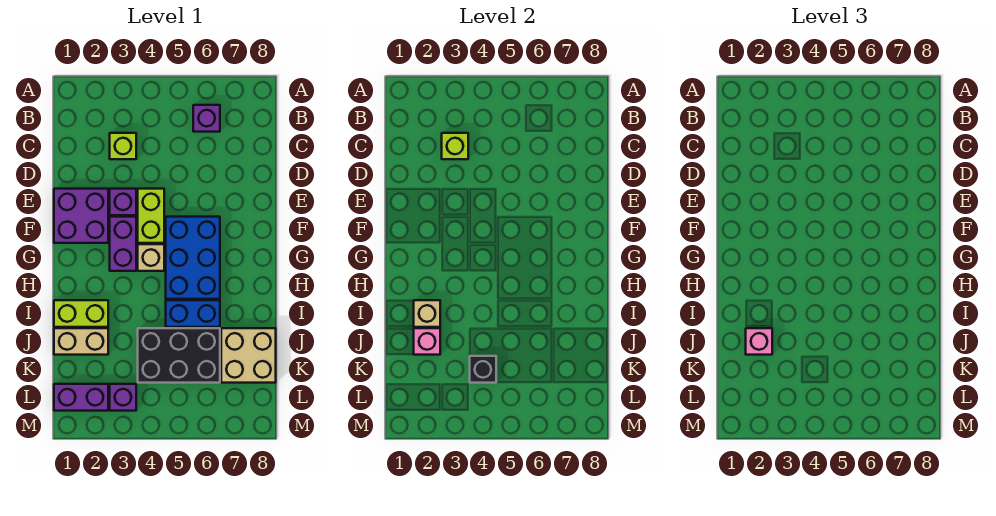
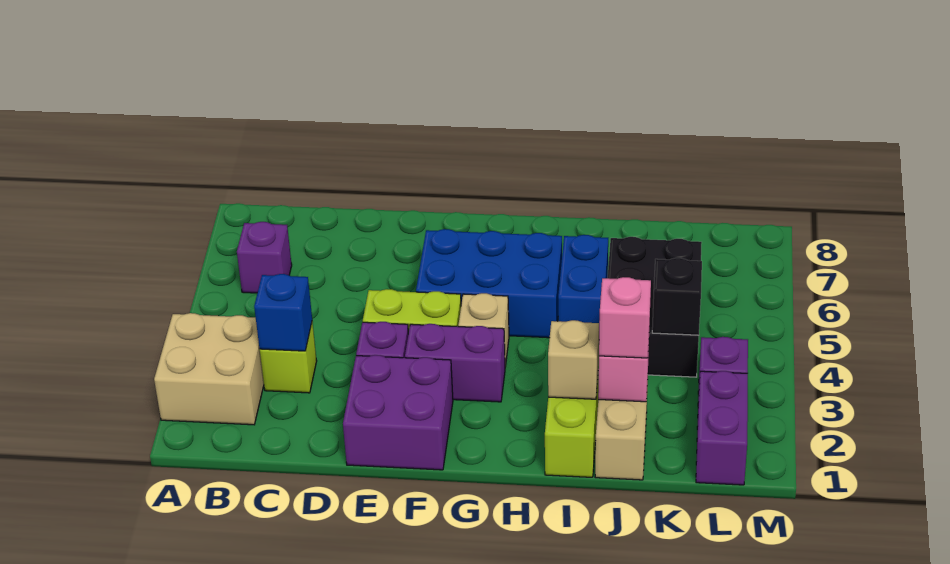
lime brick C3 level 2 -> blue brick C3 level 2
tan brick J7:K8 level 1 -> tan brick A2:B3 level 1

